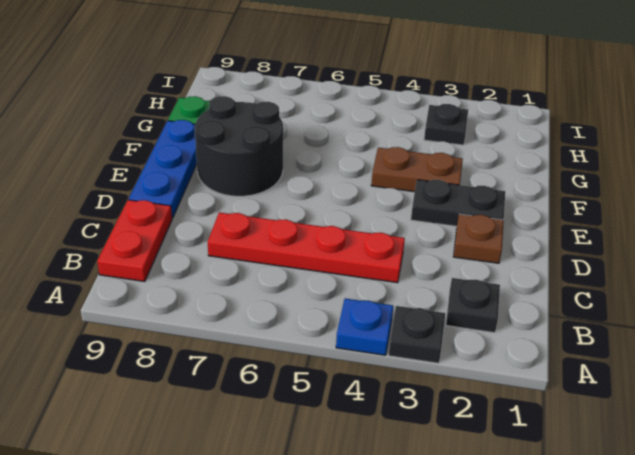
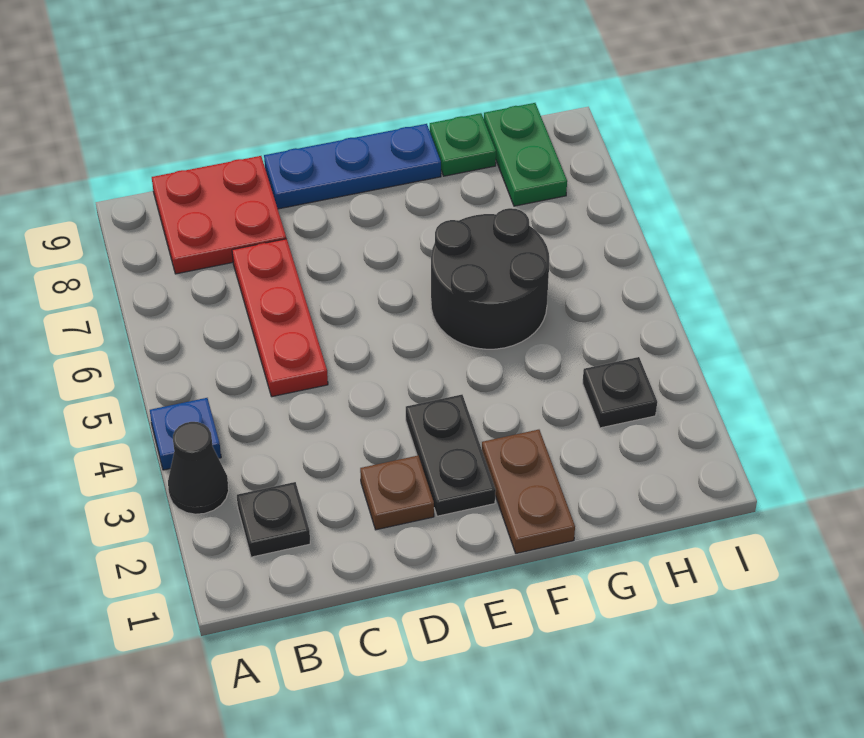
black plate A3 level 1 -> black cone A3 level 1
red plate B9:C9 level 1 -> red plate B8:C9 level 1
red plate C4:C7 level 1 -> red plate C5:C7 level 1
black round brick E7:F8 level 1 -> black round brick F5:G6 level 1
brown plate F3:F4 level 1 -> brown plate F1:F2 level 1
none -> green plate H8:H9 level 1

